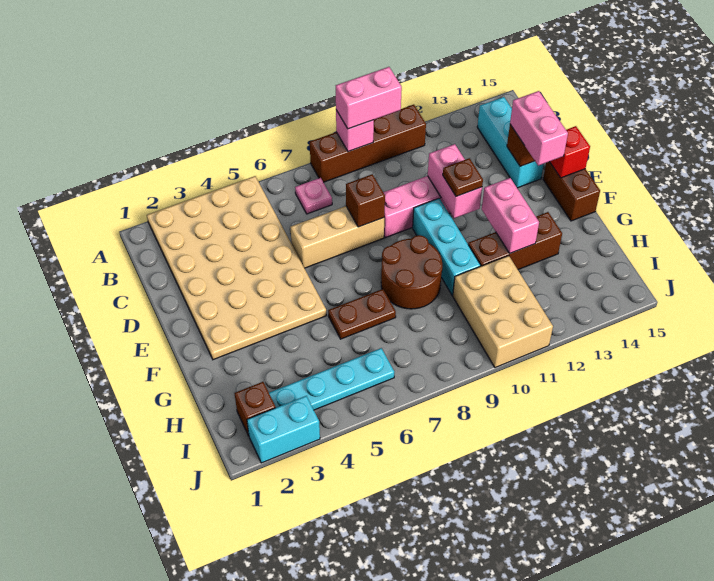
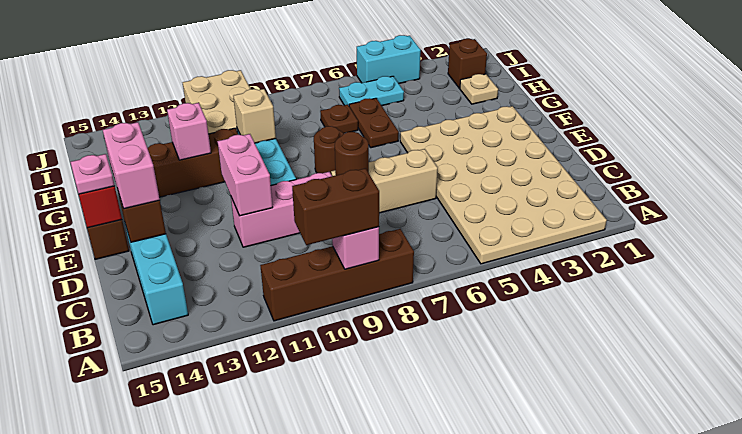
pink brick A9:A10 level 3 -> brown brick A9:A10 level 3
pink plate B7 level 1 -> pink plate E15 level 3
brown brick D8 level 2 -> brown round brick D8 level 2
brown plate E11 level 3 -> brown plate H7 level 1
brown round brick F8:G9 level 1 -> brown round brick F8 level 1
pink brick F12:G12 level 2 -> pink brick G12 level 2
brown plate G6:G7 level 1 -> brown plate G6:H6 level 1
none -> tan brick G10 level 2
none -> tan plate H2 level 1
cyan plate I3:I6 level 1 -> cyan plate I5:I6 level 1
cyan brick J2:J3 level 1 -> cyan brick J4:J5 level 1

